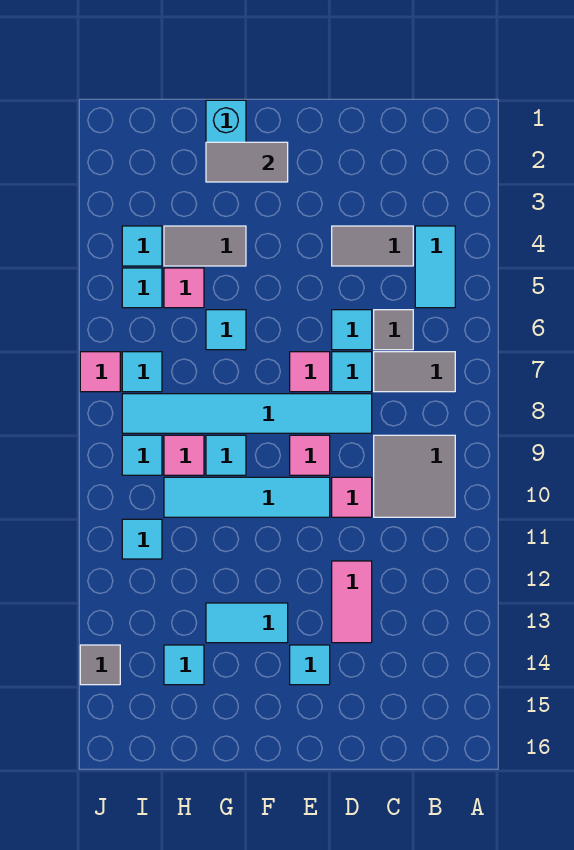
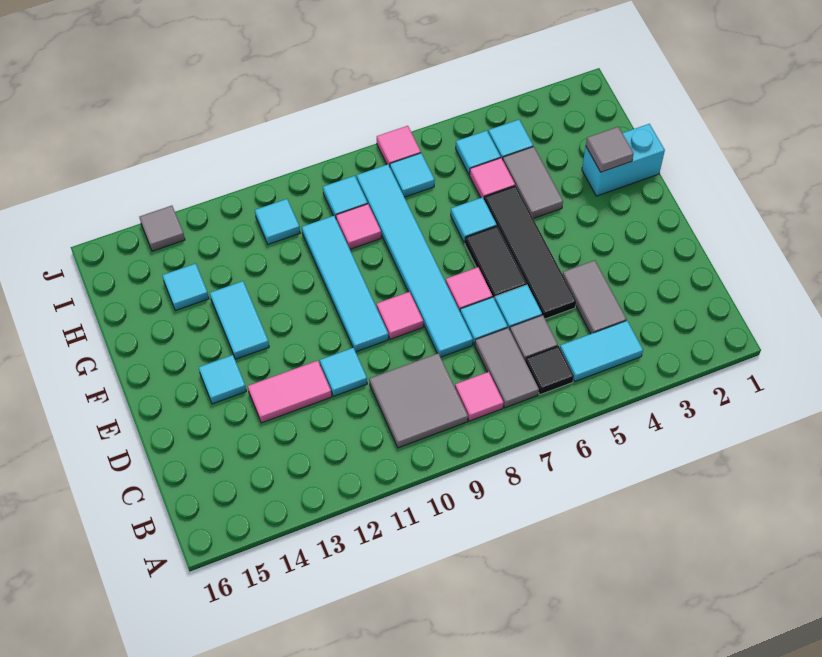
none -> black tile B6 level 1
none -> black tile D5:G5 level 1
pink tile D10 level 1 -> pink tile B8 level 1
none -> black tile E6:F6 level 1
grey tile F2:G2 level 2 -> grey tile G2 level 2
cyan tile G9 level 1 -> cyan tile D11 level 1

